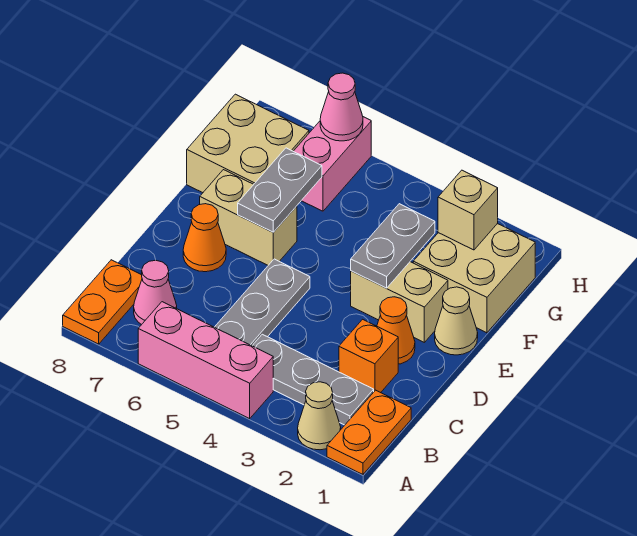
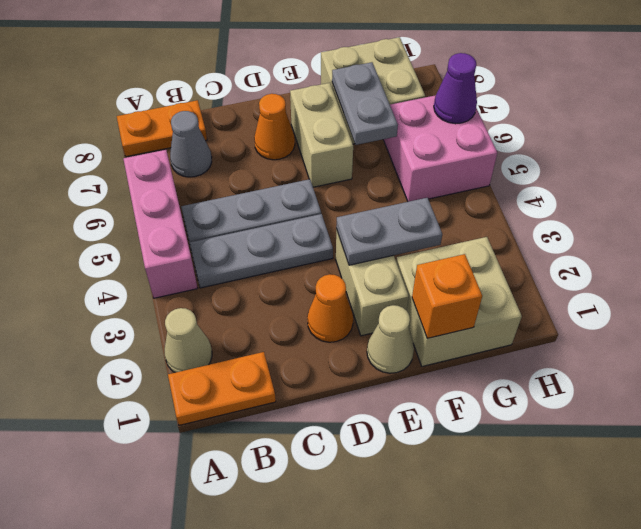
grey plate B2:B4 level 1 -> grey plate B4:D4 level 1
pink cone B7 level 1 -> grey cone B7 level 1
orange brick C2 level 1 -> orange brick F1 level 2
grey plate E6:F6 level 2 -> grey plate F6:F7 level 2
tan brick G2 level 2 -> none
pink brick G6:H6 level 1 -> pink brick G5:H6 level 1
pink cone H6 level 2 -> purple cone H6 level 2

